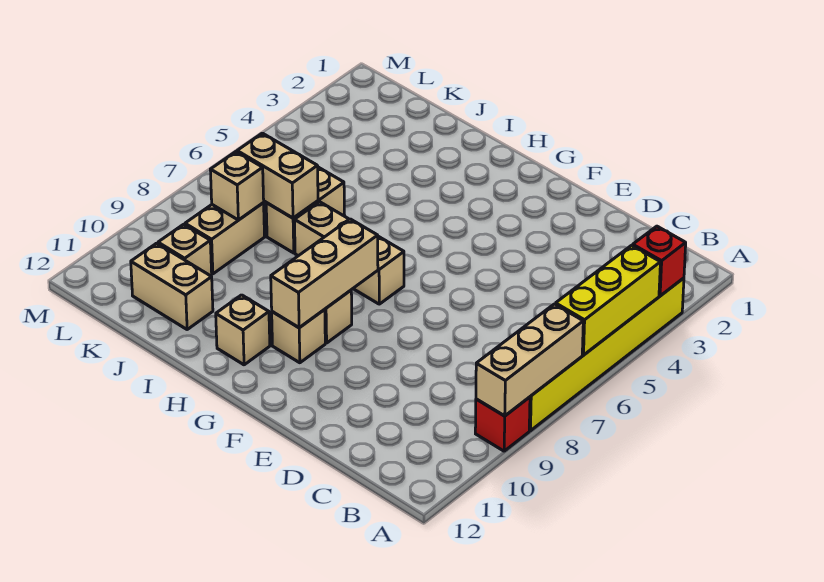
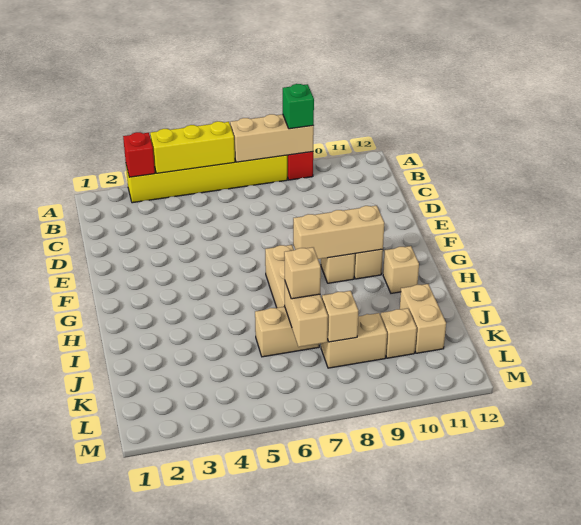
none -> green brick A9 level 3
none -> tan brick J7 level 3

